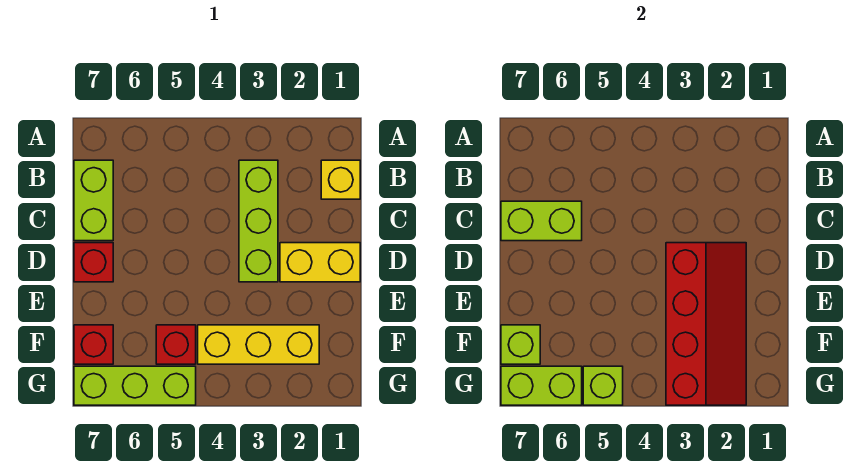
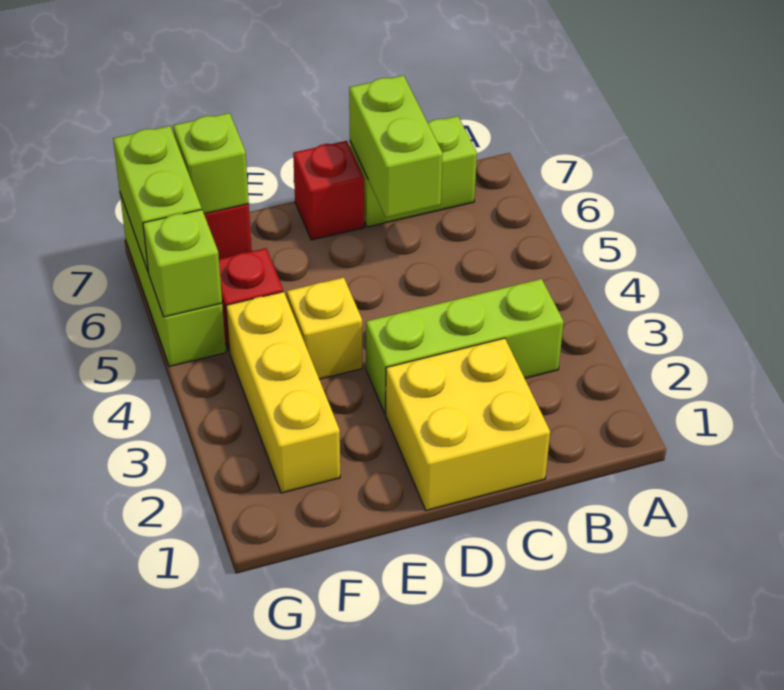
yellow brick B1 level 1 -> yellow brick E4 level 1
yellow brick D1:D2 level 1 -> yellow brick C1:D2 level 1
red slope D2:G3 level 2 top 3 -> none

